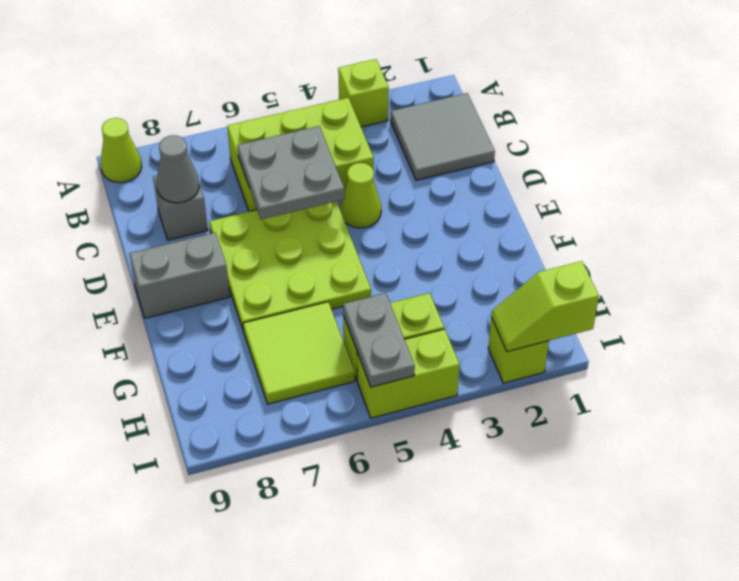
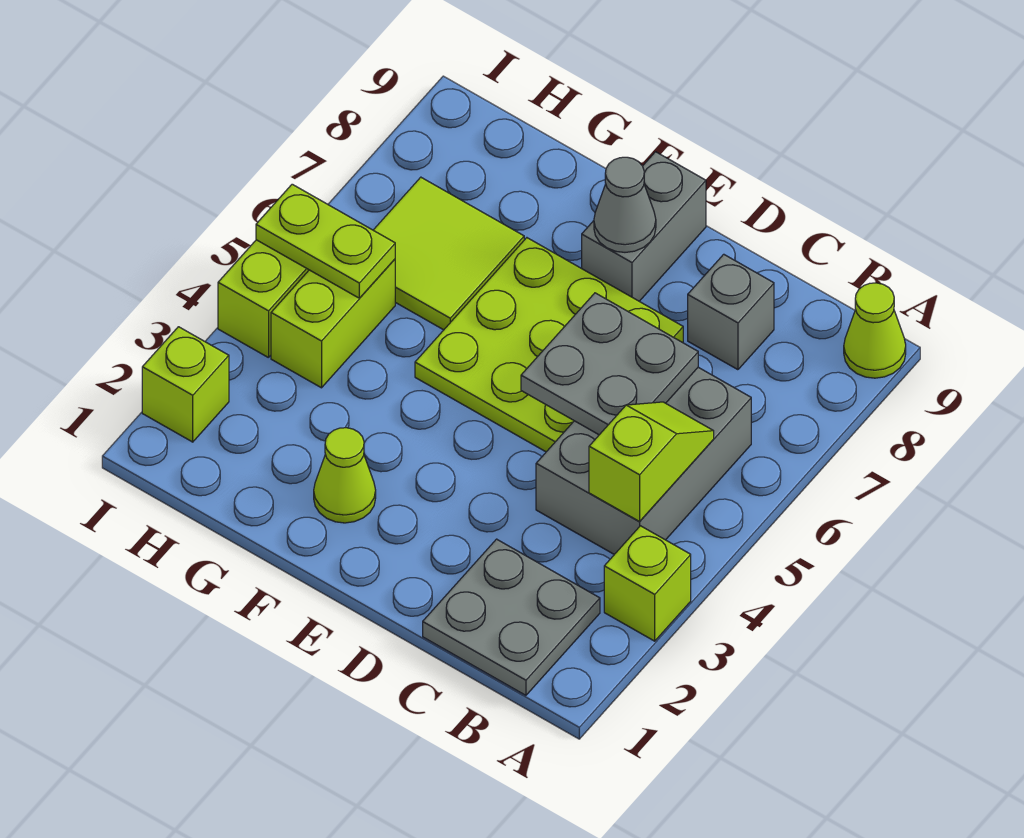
grey tile B1:C2 level 1 -> grey plate B1:C2 level 1
lime brick B4:C6 level 1 -> grey brick B4:C6 level 1
grey cone C8 level 2 -> grey cone E8 level 2
lime cone D4 level 1 -> lime cone F2 level 1
grey plate H5:I5 level 2 -> lime plate H5:I5 level 2
lime slope I1:I2 level 2 top 1 -> lime slope B4:B5 level 2 top 4

